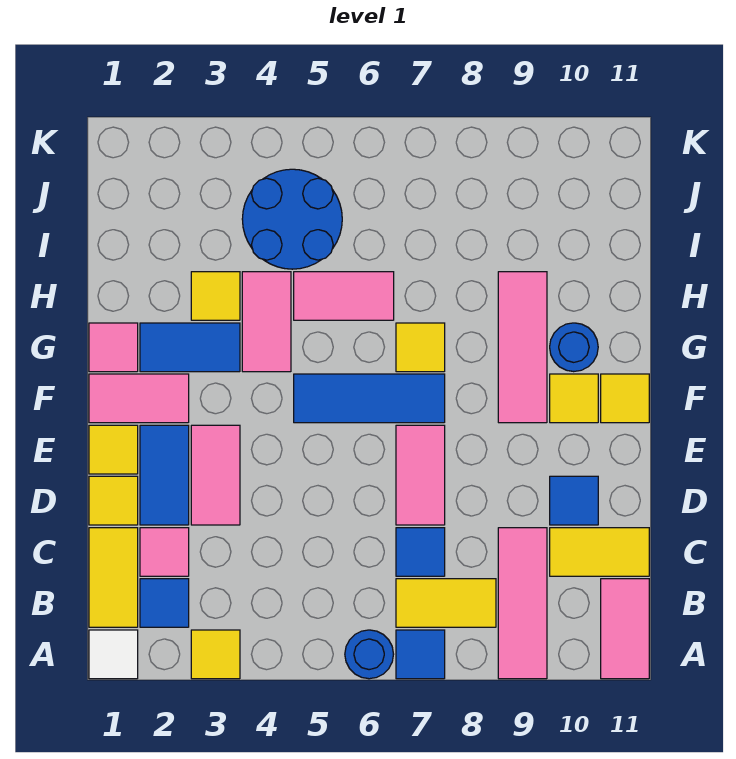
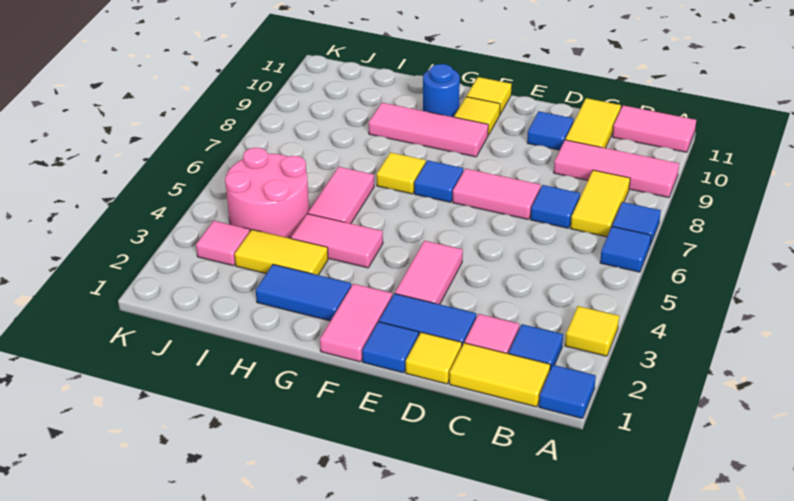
white tile A1 level 1 -> blue tile A1 level 1
blue round brick A6 level 1 -> blue tile A6 level 1
pink tile D3:E3 level 1 -> pink tile E3:E4 level 1
yellow tile E1 level 1 -> blue tile E1 level 1
blue tile F5:F7 level 1 -> blue tile F7 level 1
pink tile G1 level 1 -> pink tile J3 level 1
blue tile G2:G3 level 1 -> blue tile G2:H2 level 1
yellow tile H3 level 1 -> yellow tile H3:I3 level 1
blue round brick I4:J5 level 1 -> pink round brick I4:J5 level 1

